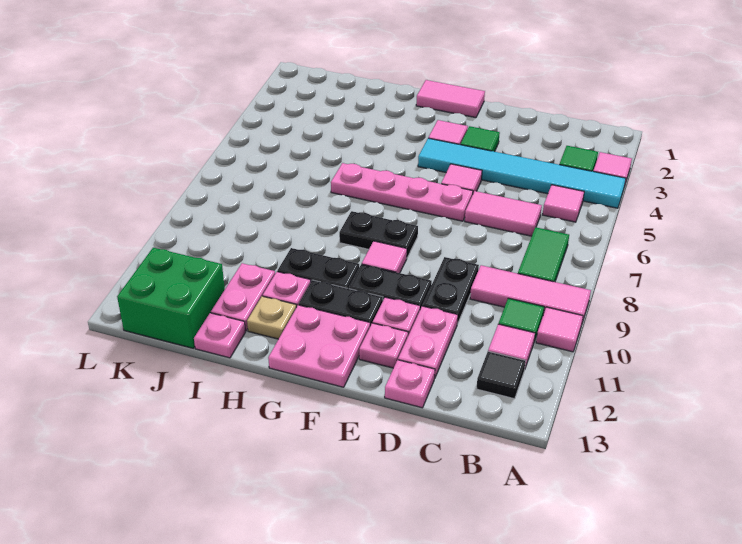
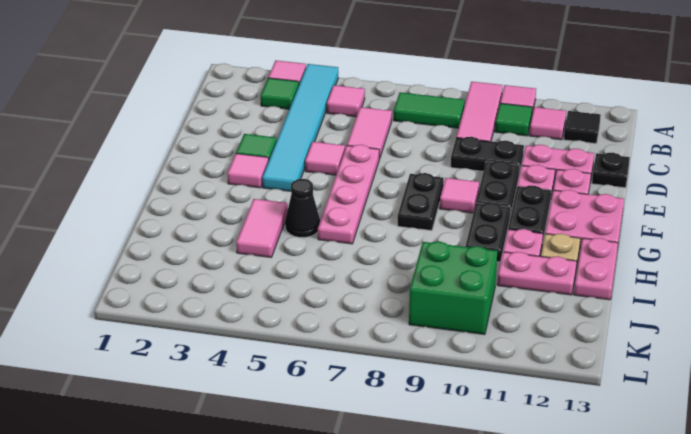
pink plate D13 level 1 -> black plate D13 level 1
pink tile F1:G1 level 1 -> pink tile H4:I4 level 1
none -> black cone H5 level 1
pink plate I13 level 1 -> pink plate H13:I13 level 1
green brick J12:K13 level 1 -> green brick J9:K10 level 1

